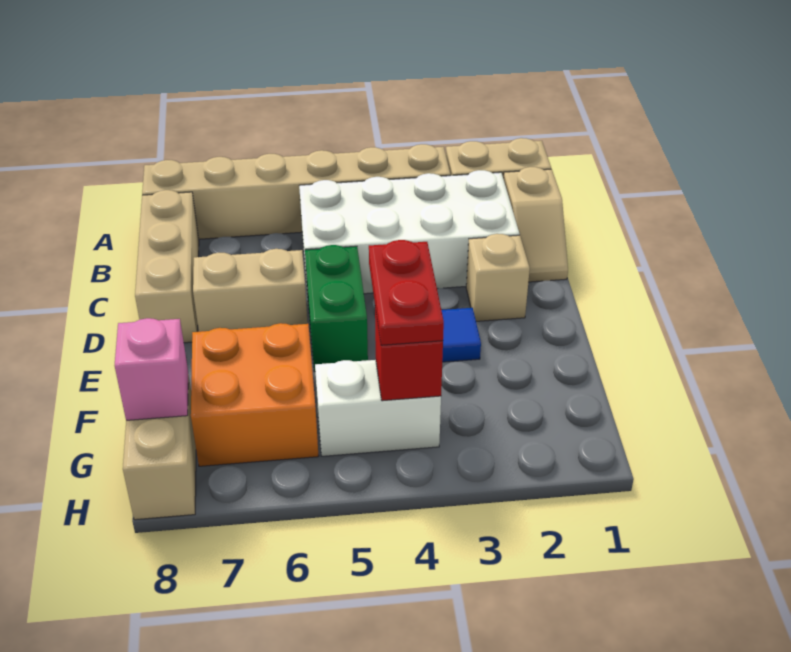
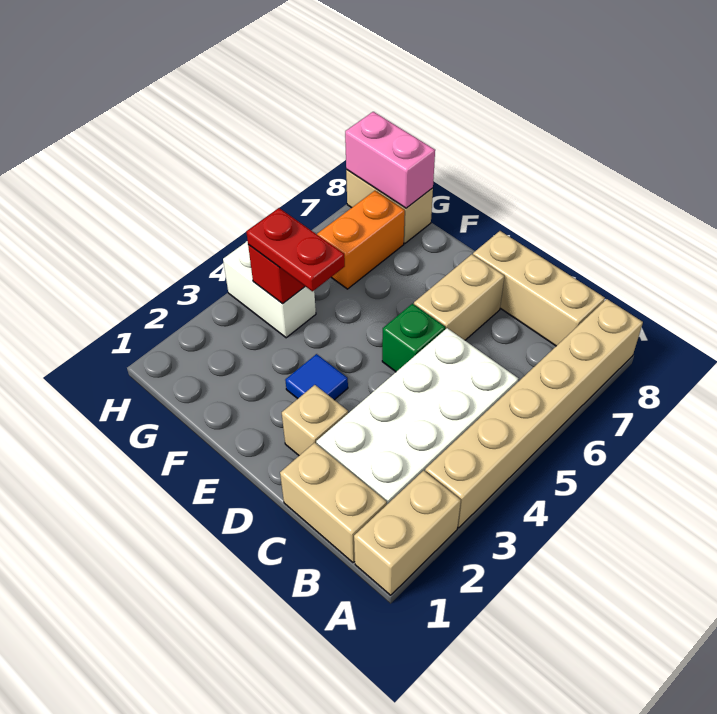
tan slope B1:C1 level 1 top B -> tan brick B1:C1 level 1
green brick D5:E5 level 1 -> green brick D5 level 1
orange brick F6:G7 level 1 -> orange brick G6:G7 level 1
white brick G4:G5 level 1 -> white brick G4:H4 level 1
pink brick G8 level 2 -> pink brick G8:H8 level 2

